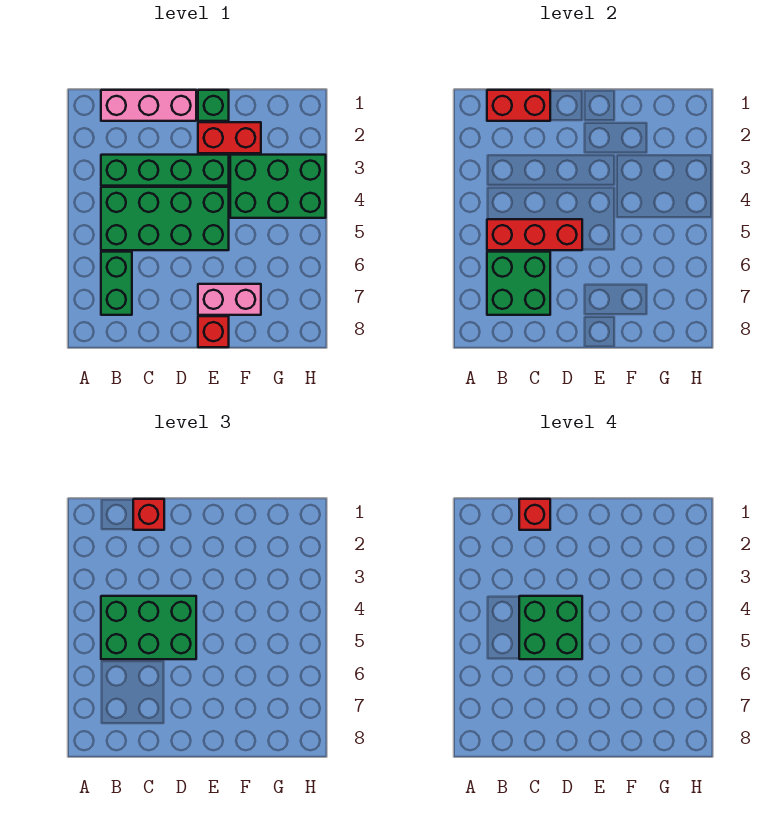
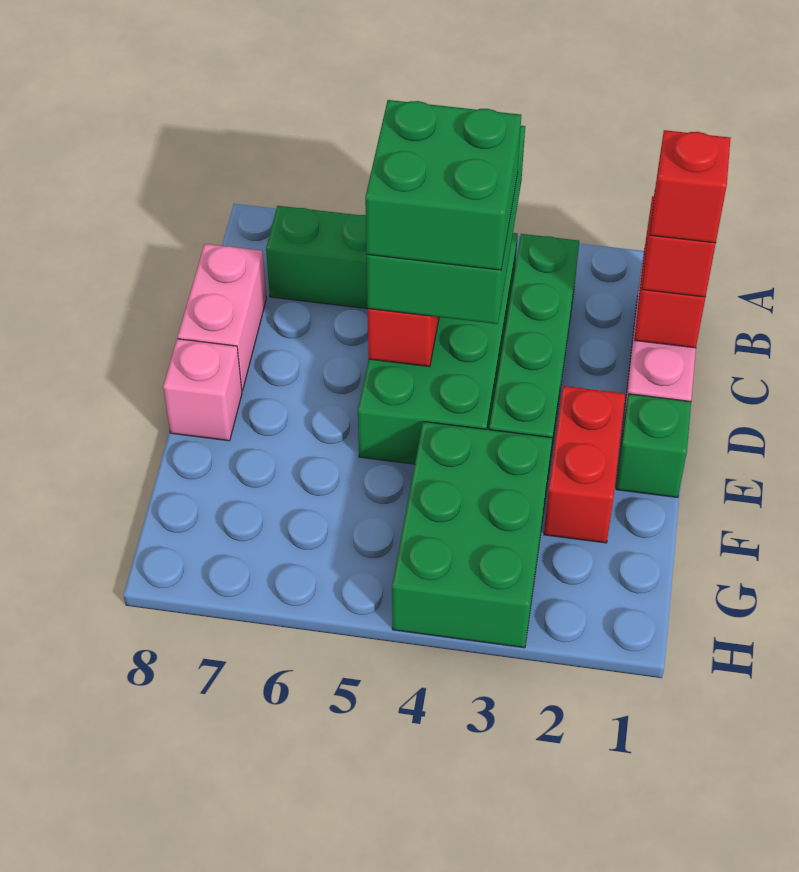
green brick B6:C7 level 2 -> none
pink brick E7:F7 level 1 -> pink brick C8:D8 level 1
red brick E8 level 1 -> pink brick E8 level 1

